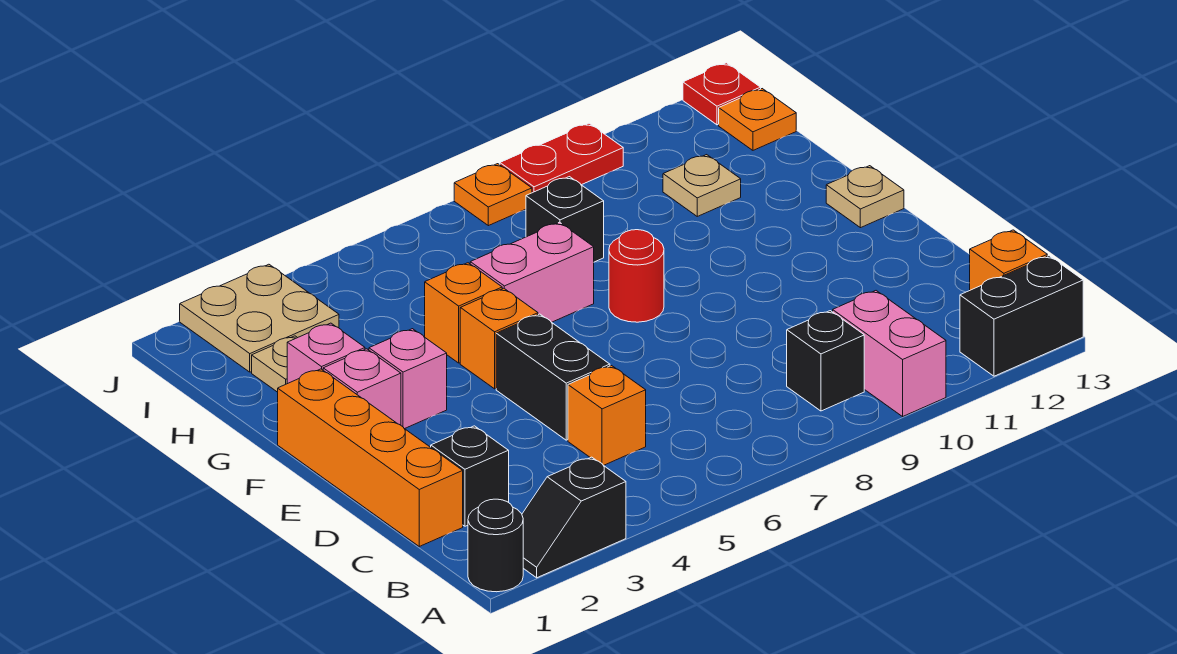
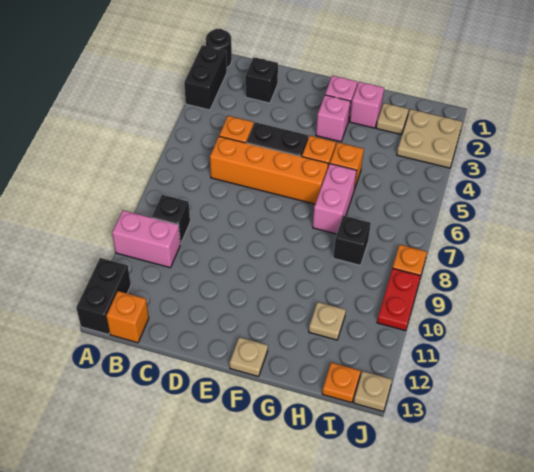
black slope A2:A3 level 1 top 3 -> black brick A2:A3 level 1
orange brick C1:F1 level 1 -> orange brick C6:F6 level 1
red round brick F8 level 1 -> none
red plate J13 level 1 -> tan plate J13 level 1

